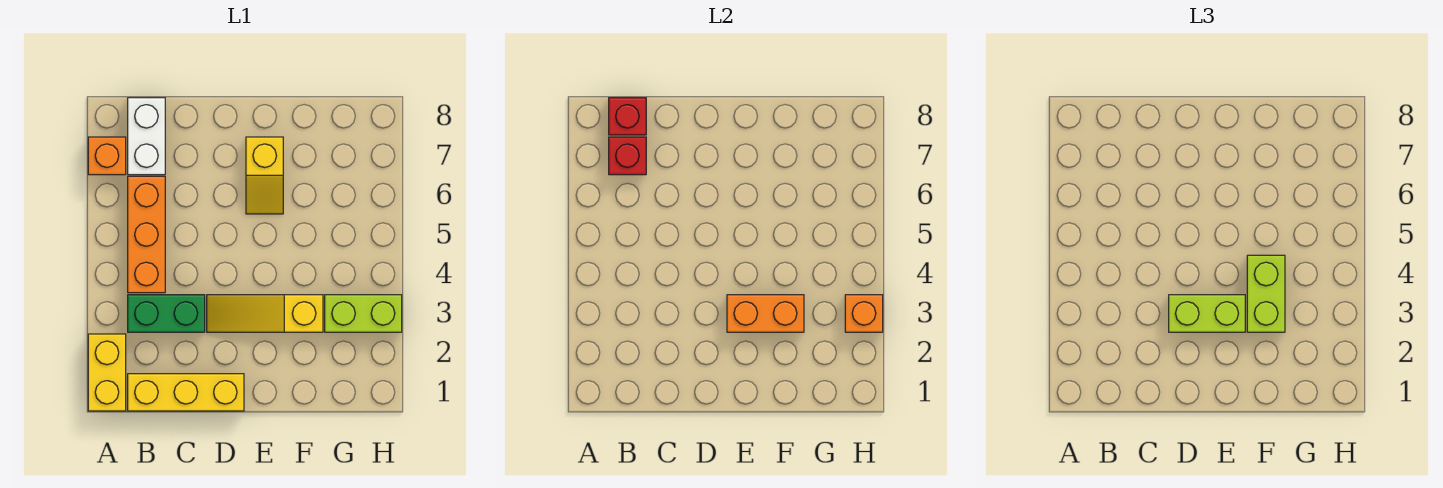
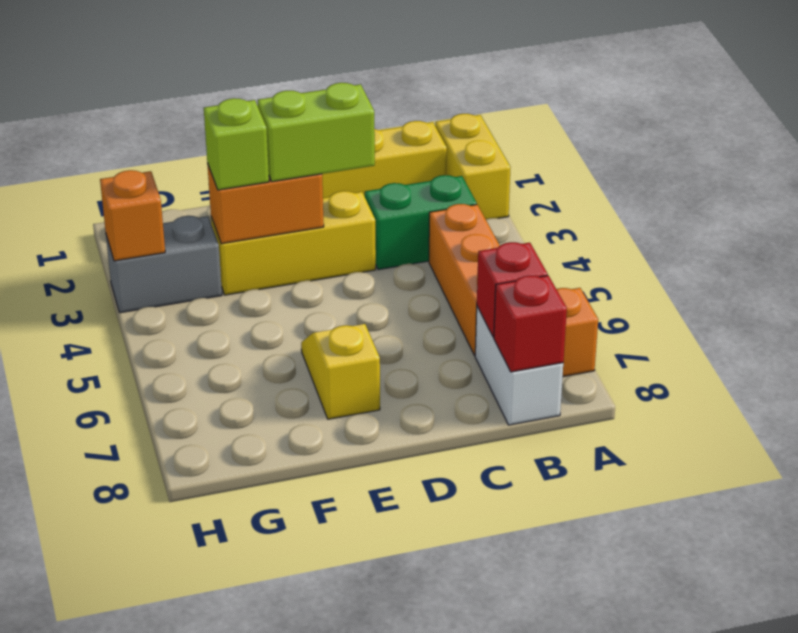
yellow slope D3:F3 level 1 top F -> yellow brick D3:F3 level 1
lime brick F3:F4 level 3 -> lime brick F3 level 3
lime brick G3:H3 level 1 -> grey brick G3:H3 level 1

